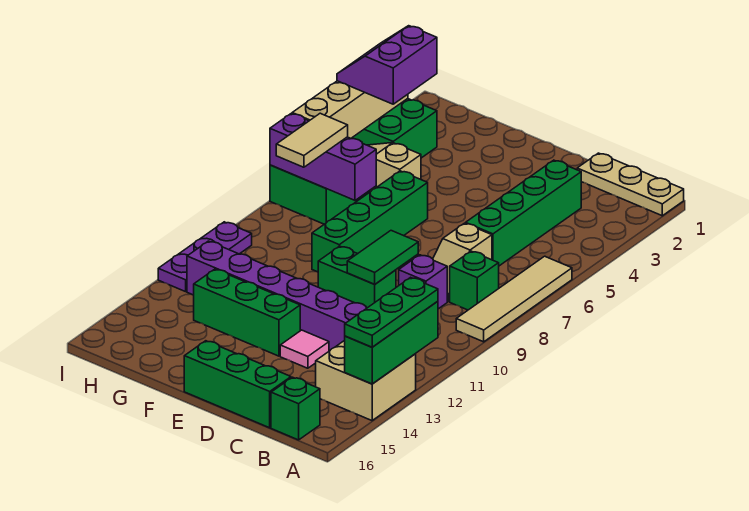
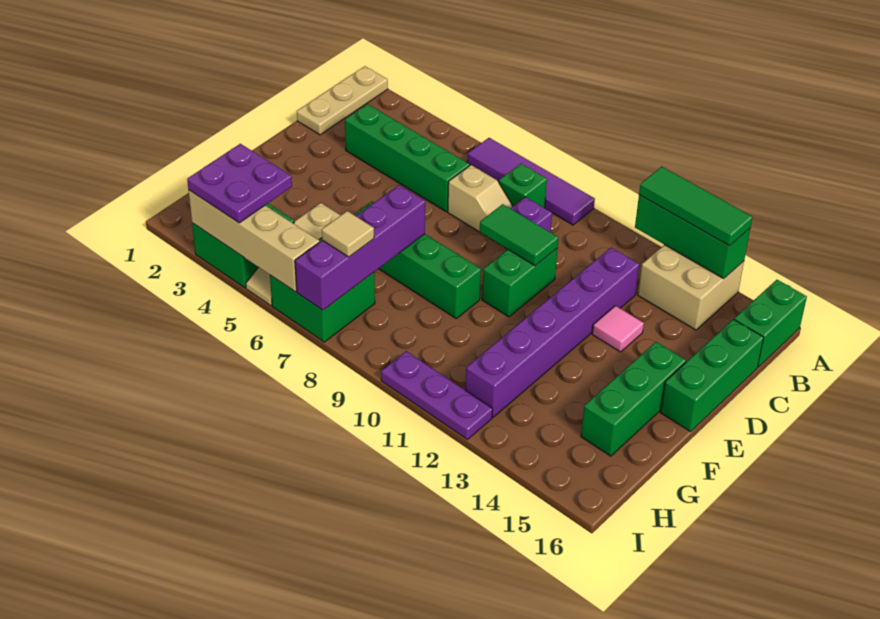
tan tile A6:A9 level 1 -> purple tile A6:A9 level 1
green plate A12:A14 level 3 -> green tile A12:A14 level 3
green brick B16 level 1 -> green brick A16:B16 level 1
green brick E13:G13 level 1 -> green brick E15:G15 level 1
purple brick G7:I7 level 2 -> purple brick F7:I7 level 2
purple slope H3:I4 level 3 top H -> purple plate H3:I4 level 3
tan tile H7:H8 level 3 -> tan tile H7 level 3

